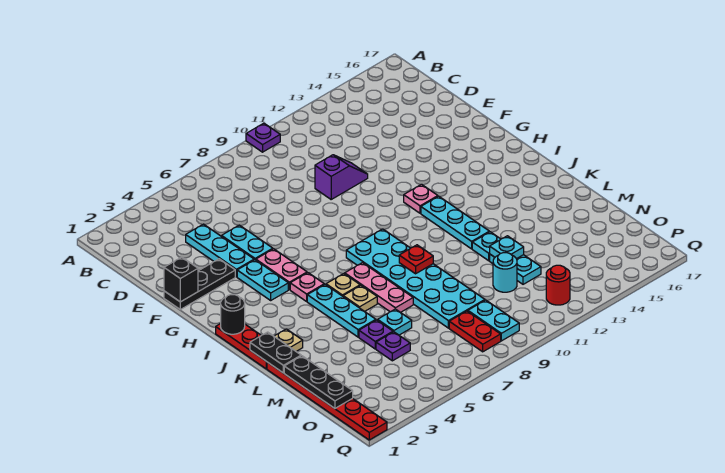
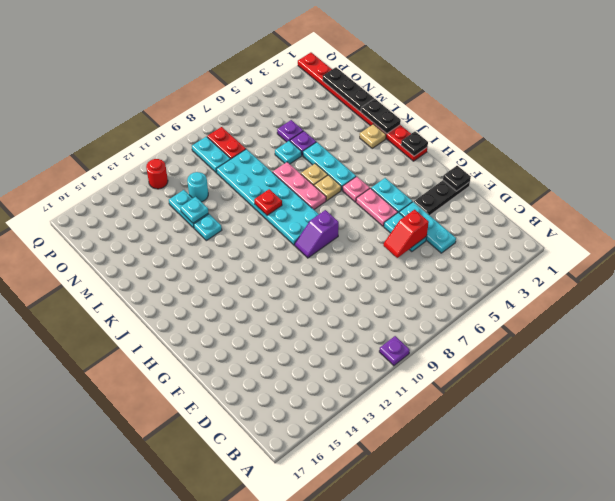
none -> red slope E5:E6 level 2 top 5
purple slope E10:E11 level 1 top 10 -> purple slope H8:H9 level 1 top 8
black brick F1 level 2 -> black plate F1 level 2
pink plate H12 level 1 -> none
black round brick I1 level 2 -> black plate I1 level 2
cyan plate I12:K12 level 1 -> none

